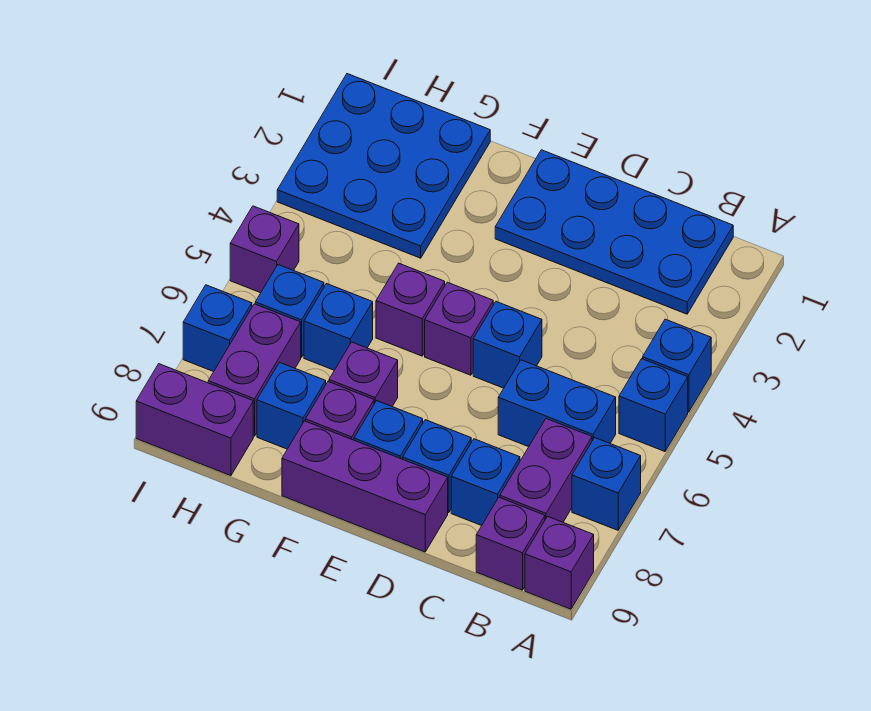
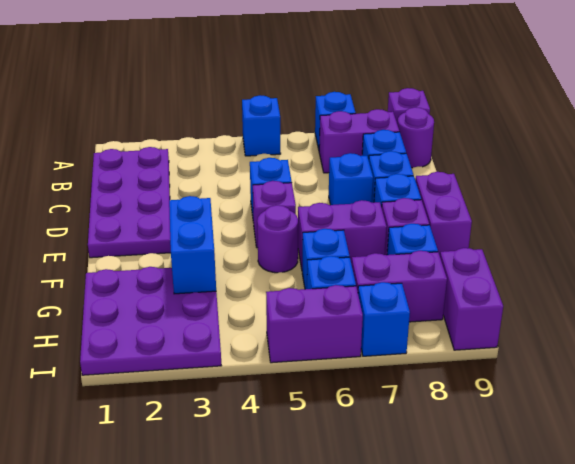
blue brick A4 level 1 -> blue brick D7 level 1
blue plate B1:E2 level 1 -> purple plate B1:E2 level 1
blue brick B6:C6 level 1 -> blue brick F3:G3 level 2
purple brick B9 level 1 -> purple round brick B9 level 1
purple brick D9:F9 level 1 -> purple brick E9:F9 level 1
purple brick F5 level 1 -> purple round brick F5 level 1
purple brick F7 level 1 -> purple brick F6:F7 level 1
blue plate G1:I3 level 1 -> purple plate G1:I3 level 1
purple brick I5 level 1 -> purple brick I5:I6 level 1

